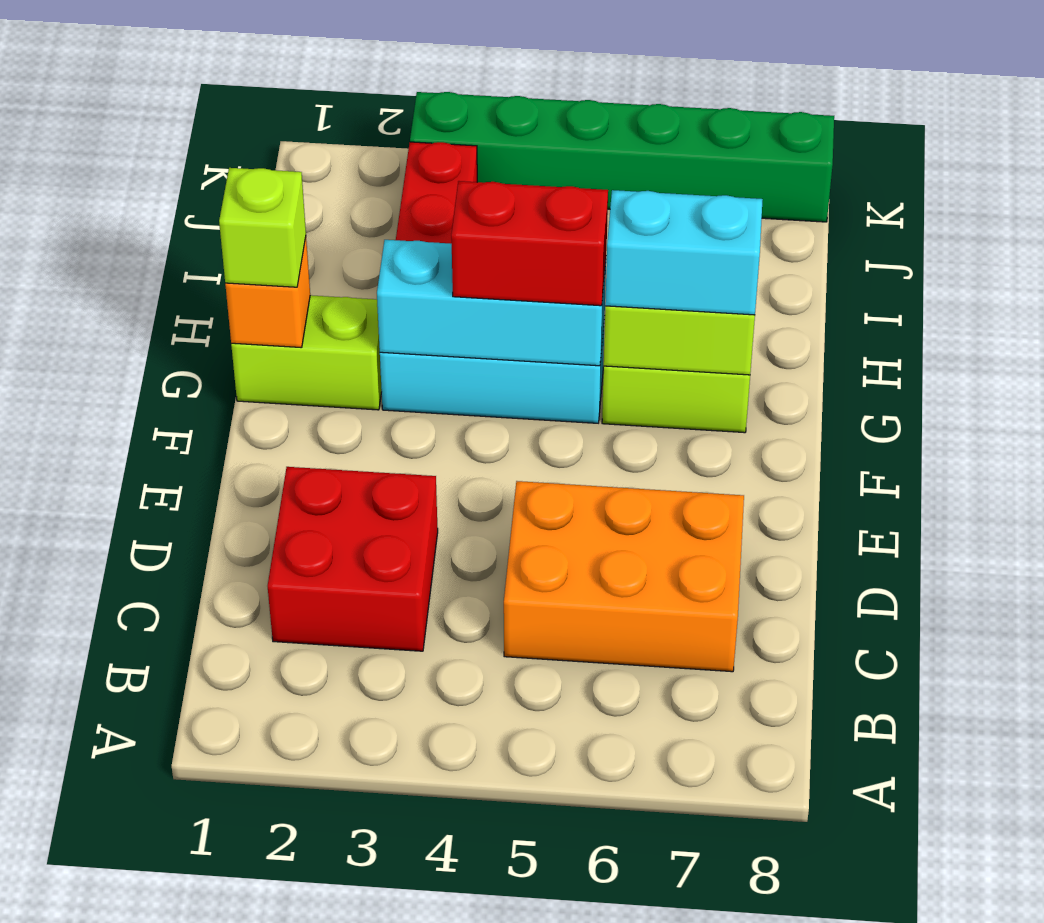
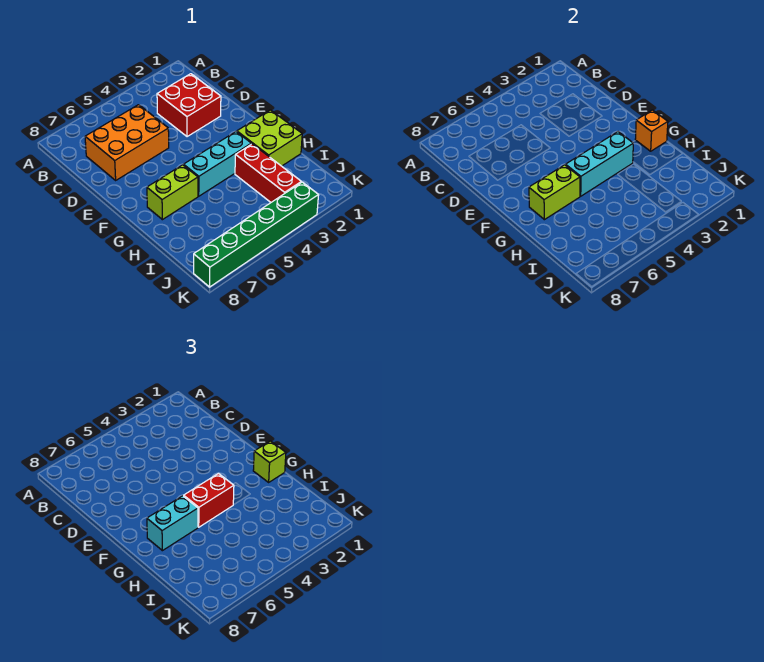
lime brick G1:G2 level 1 -> lime brick G1:H2 level 1

